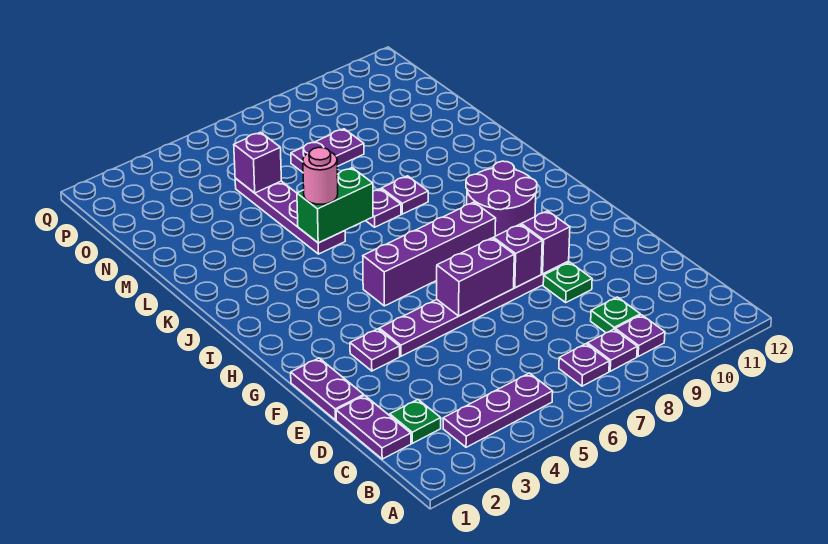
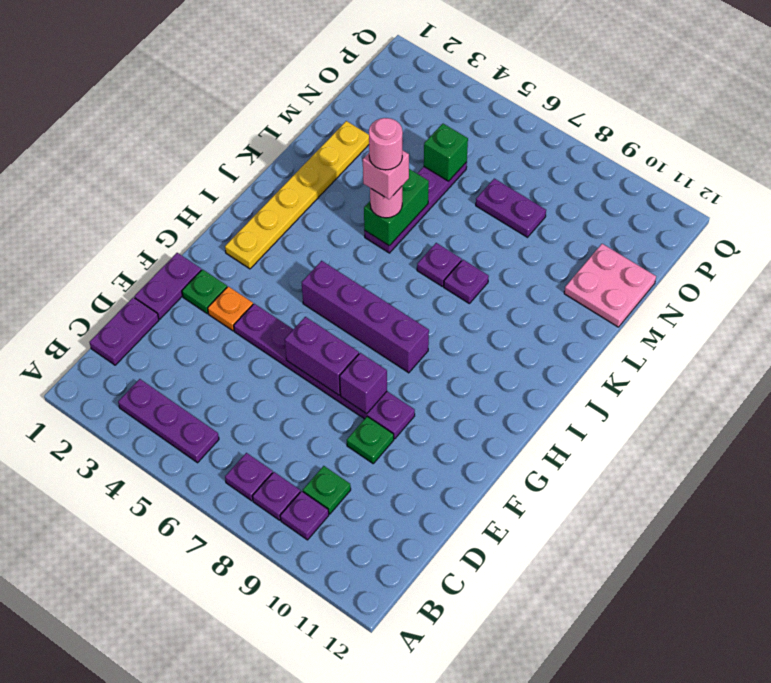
green plate C2 level 1 -> green plate F2 level 1
purple plate F3 level 1 -> orange plate F3 level 1
purple brick F9 level 2 -> none
none -> yellow plate H2:M2 level 1
purple round brick H9:I10 level 1 -> none
green brick K5:K6 level 2 -> green brick K5:L5 level 2
none -> pink brick K5 level 4
none -> pink round brick K5 level 5
none -> pink plate M11:N12 level 1
purple brick N5 level 2 -> green brick N5 level 2

